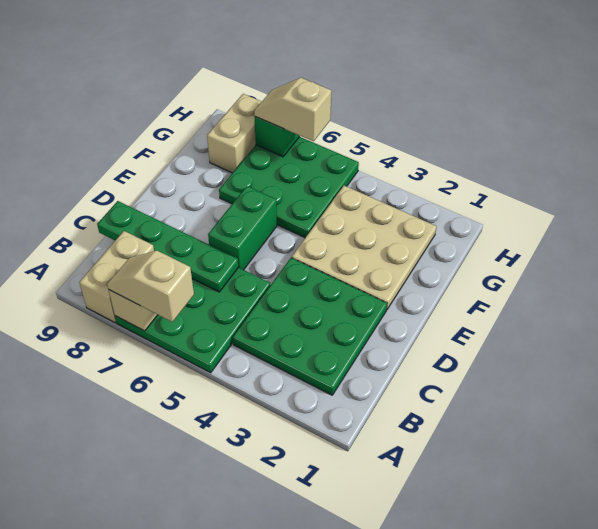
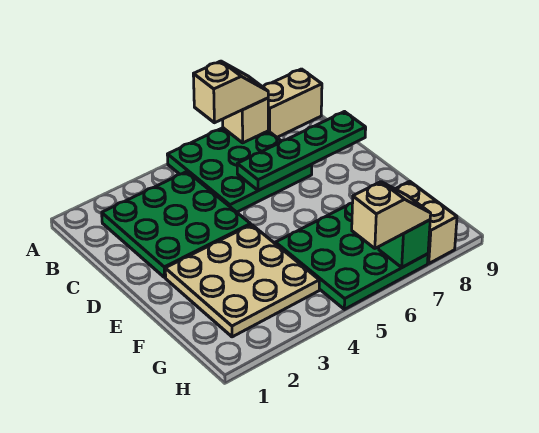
tan brick A8:B8 level 1 -> tan brick A8:A9 level 1
green brick D6:E6 level 1 -> none

